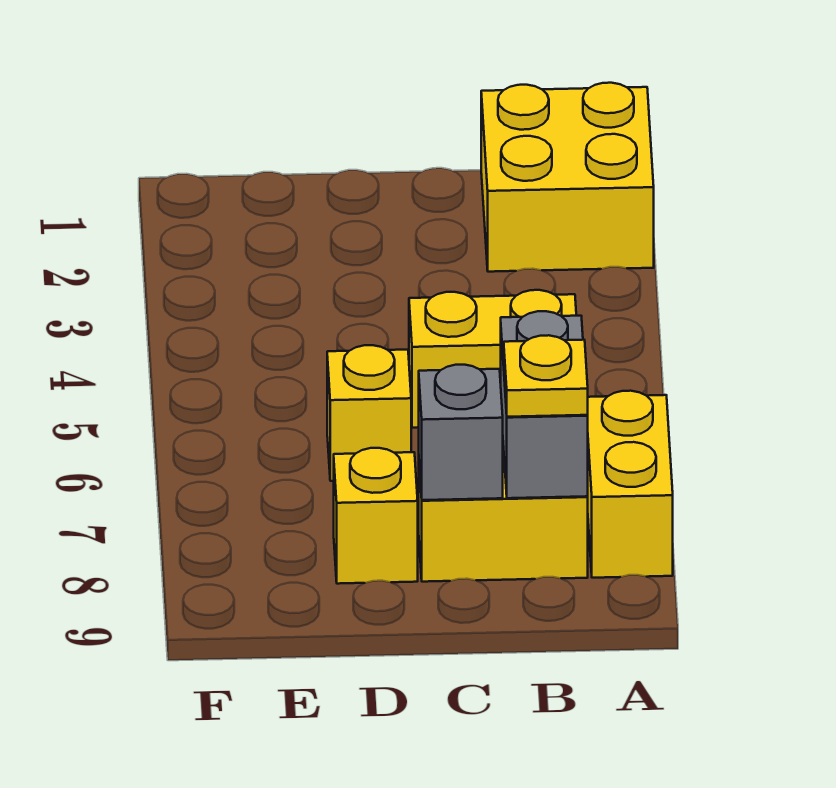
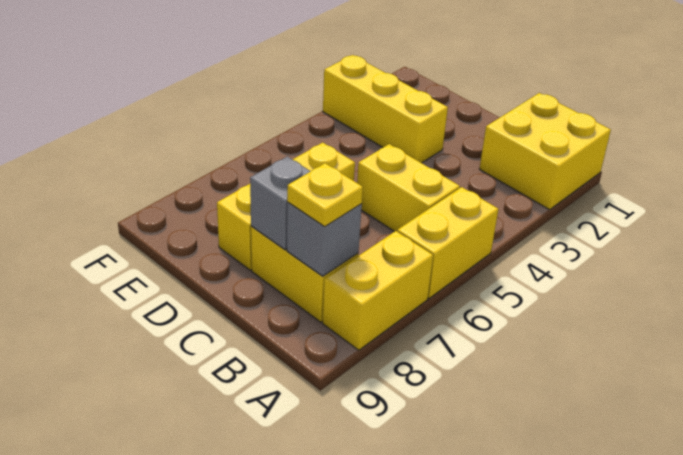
none -> yellow brick A5:A6 level 1
grey brick B7:B8 level 2 -> grey brick B8 level 2
none -> yellow brick D3:F3 level 1

